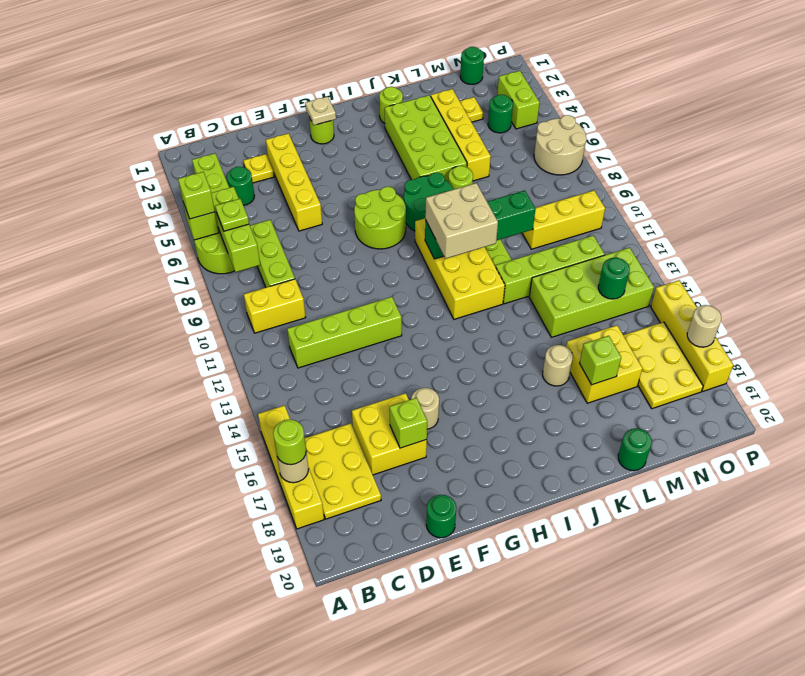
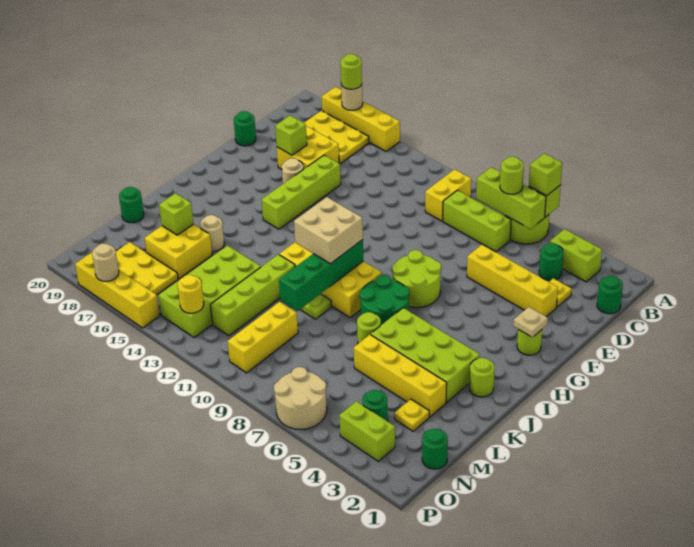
lime plate B7 level 3 -> lime round brick B7 level 3
lime brick C12:F12 level 1 -> lime brick E15:H15 level 1
green round brick N14 level 2 -> green round brick C1 level 1
none -> yellow round brick O13 level 2

